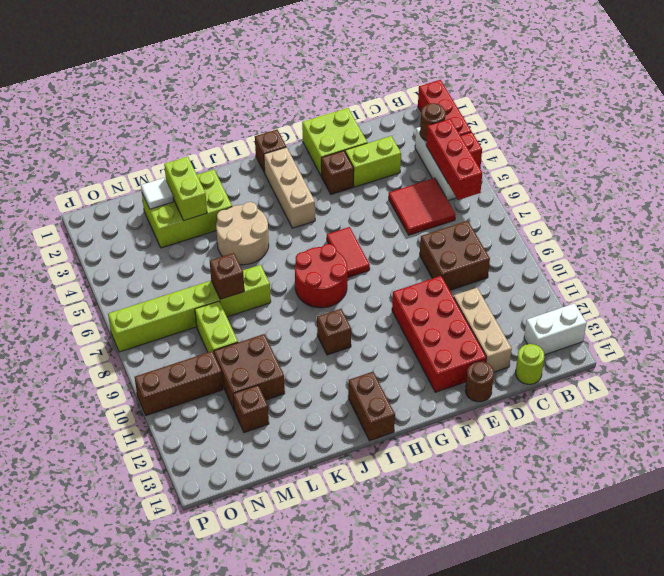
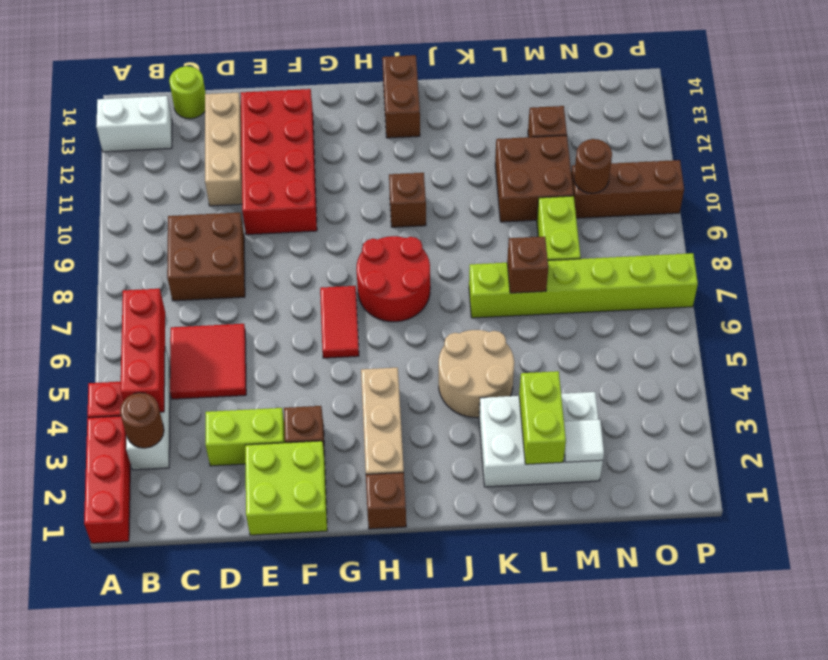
brown round brick E14 level 1 -> brown round brick N10 level 2
lime brick K2:M3 level 1 -> white brick K2:M3 level 1

